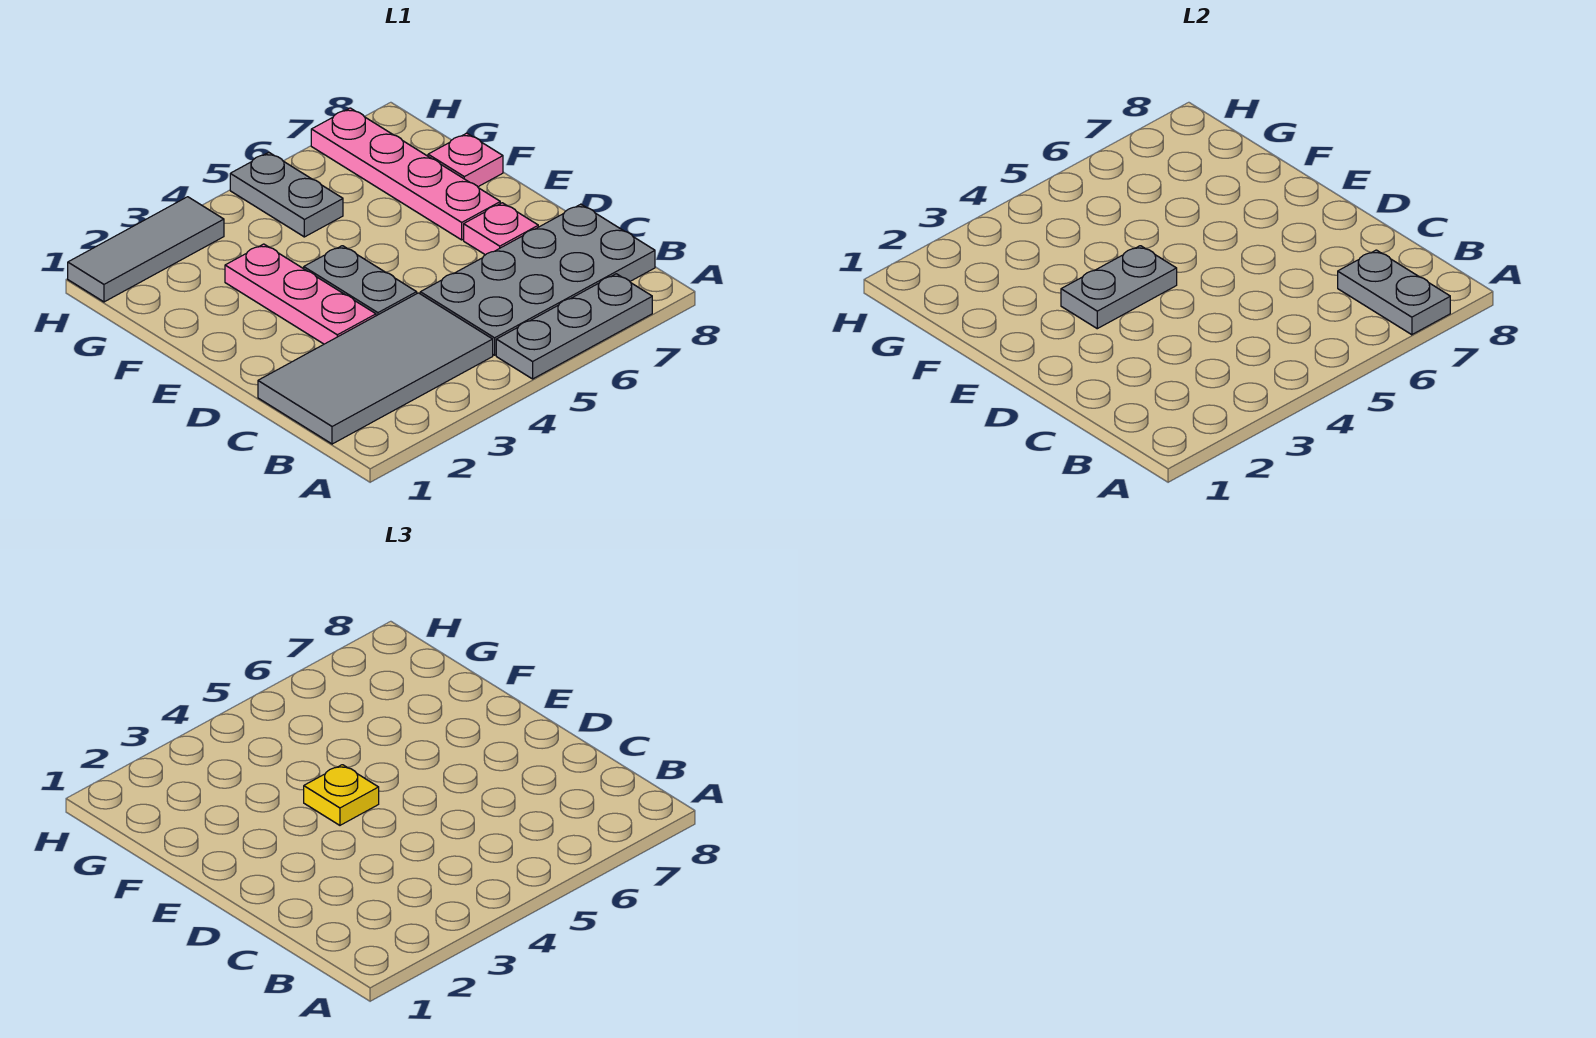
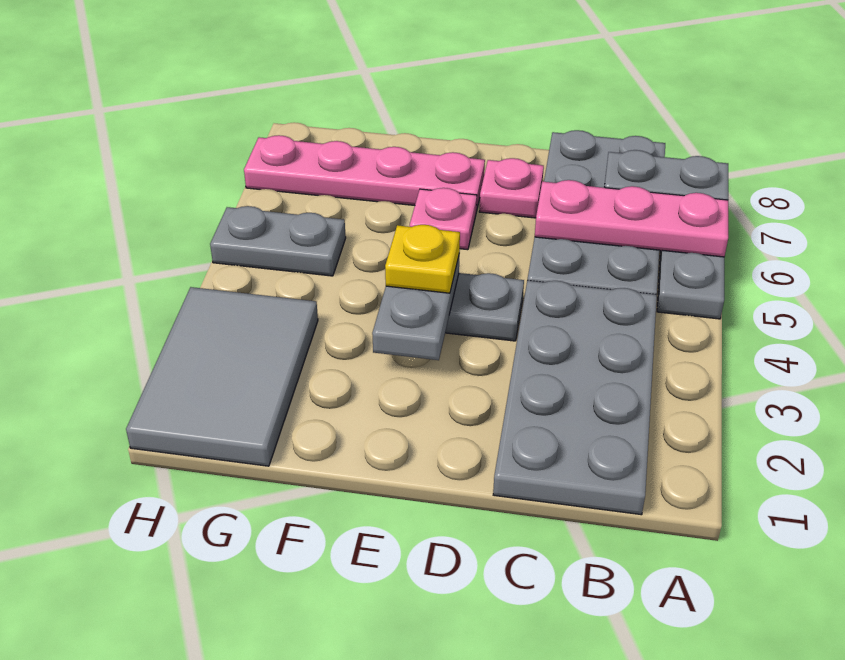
grey tile B1:C4 level 1 -> grey plate B1:C4 level 1
pink plate D3:F3 level 1 -> pink plate A6:C6 level 2
pink plate F8 level 1 -> pink plate E6 level 1
grey tile H1:H3 level 1 -> grey tile G1:H3 level 1

